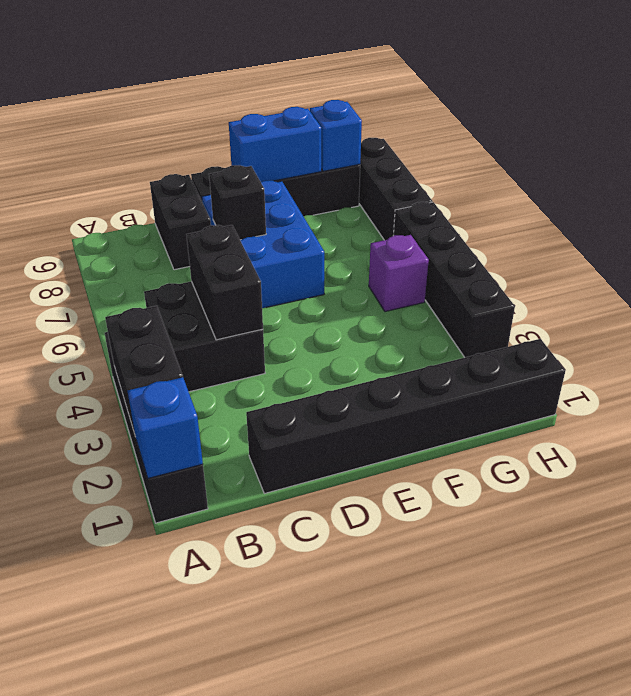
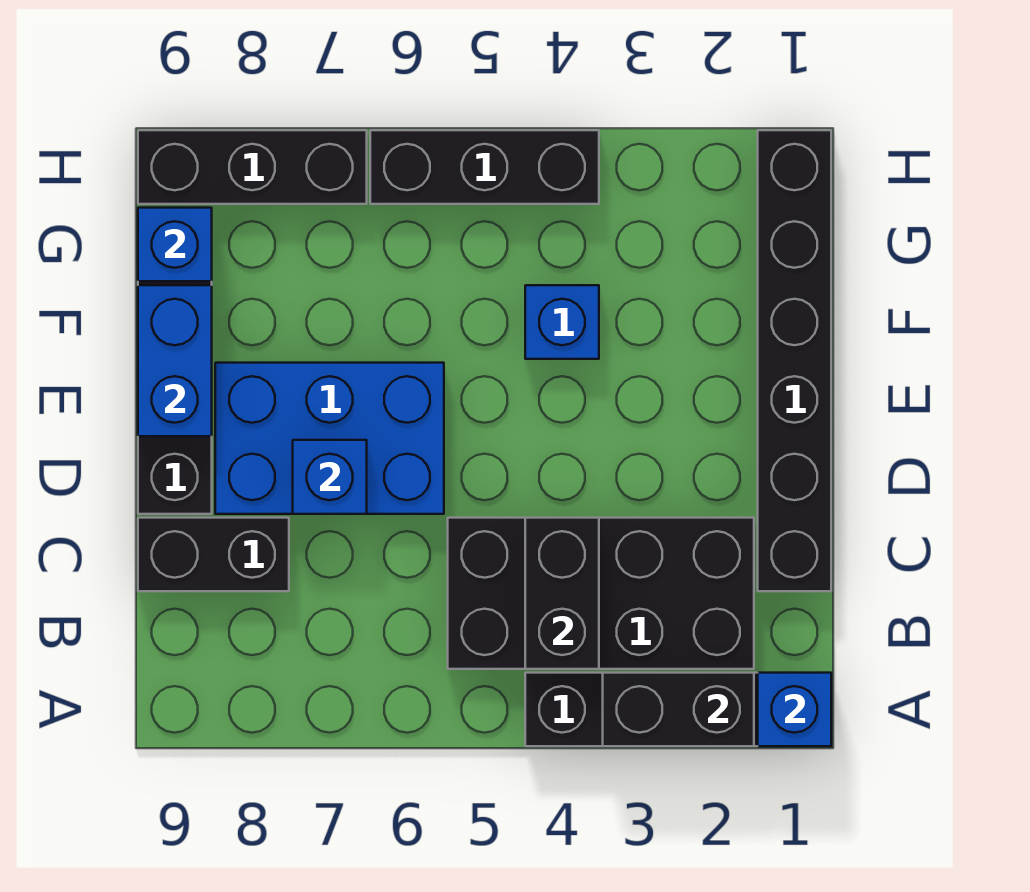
black brick B4:C5 level 1 -> black brick B2:C5 level 1
black brick C4:C5 level 2 -> black brick B4:C4 level 2
black brick D7 level 2 -> blue brick D7 level 2
none -> blue brick F4 level 1
purple brick G5 level 1 -> none
black brick H3:H6 level 1 -> black brick H4:H6 level 1

